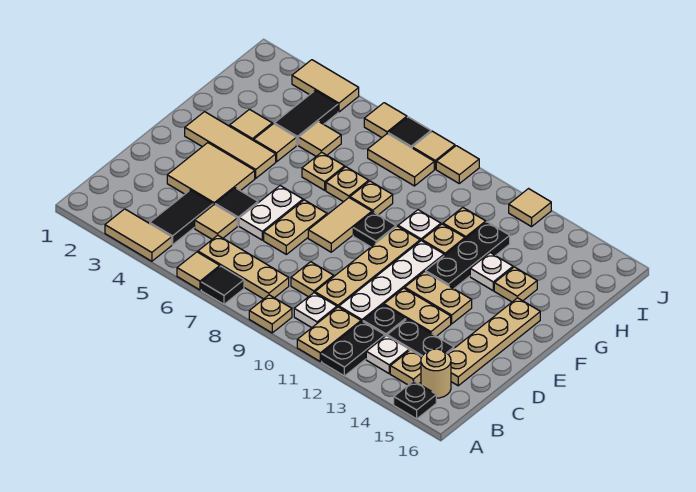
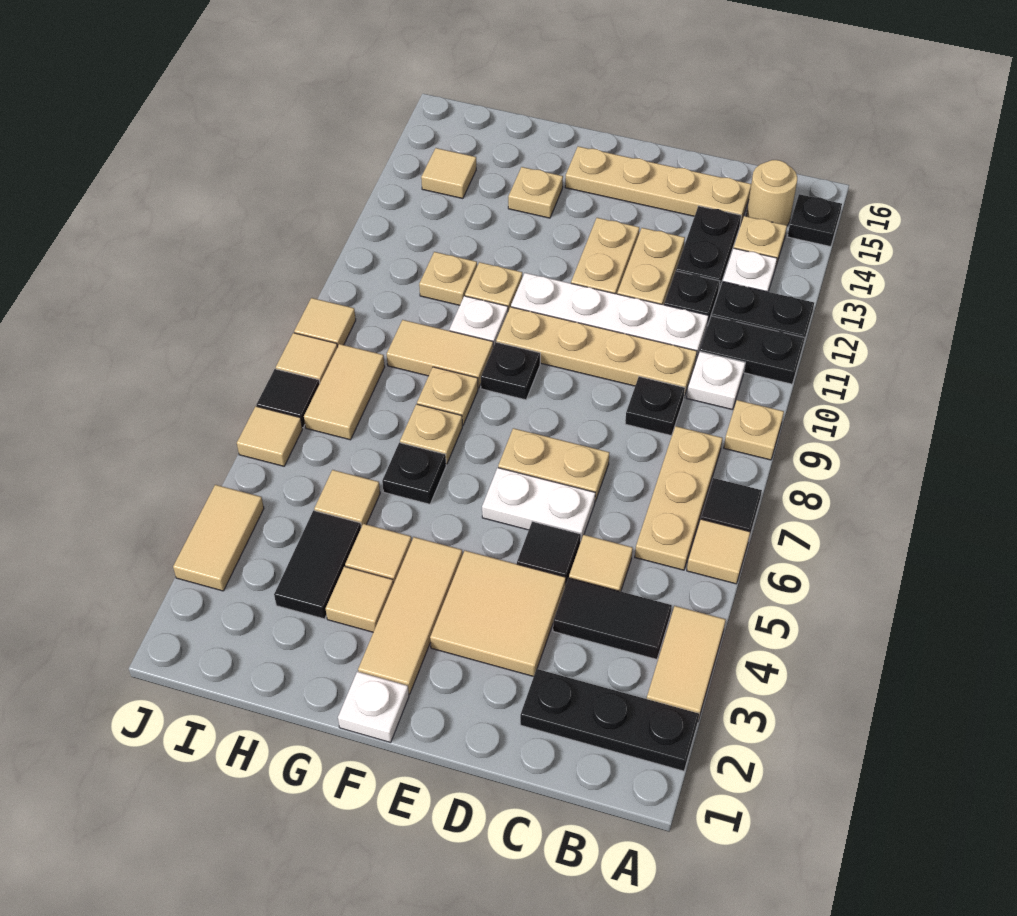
tan plate A11:B11 level 1 -> black plate A11:B11 level 1
tan plate C9 level 1 -> black plate C9 level 1
tan tile E8:F8 level 1 -> tan tile G9:H9 level 1
black plate F12:H12 level 1 -> black plate A2:C2 level 1
tan plate G6 level 1 -> black plate G6 level 1
white plate G13 level 1 -> white plate F1 level 1
black tile H4:I4 level 1 -> black tile H3:H4 level 1
tan tile J12 level 1 -> tan tile I14 level 1

